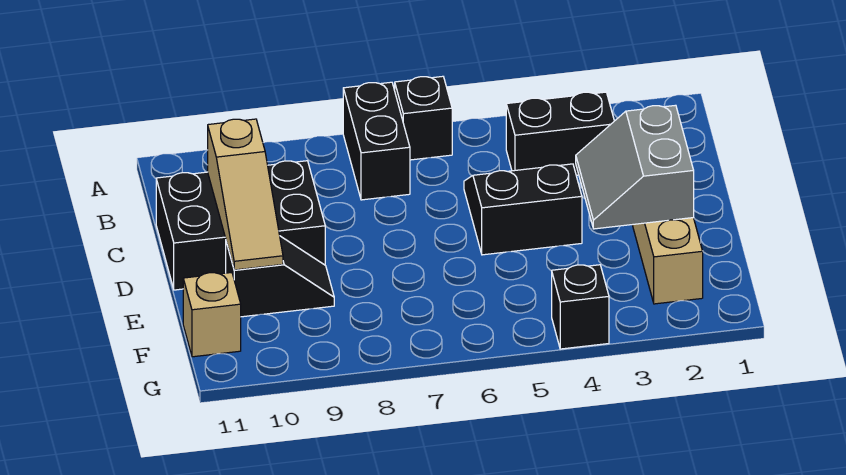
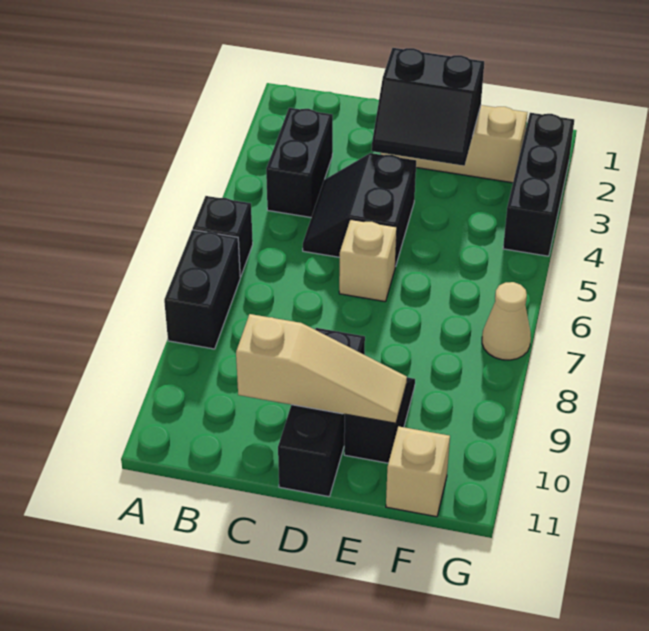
black brick A7:B7 level 1 -> black brick A7:A8 level 1
black brick C9:D11 level 1 -> black brick D9:D11 level 1
grey slope D2:E3 level 2 top 2 -> black slope D2:E3 level 2 top 2
none -> tan brick D6 level 1
black brick G4 level 1 -> black brick G2:G4 level 1
none -> tan cone G7 level 1

